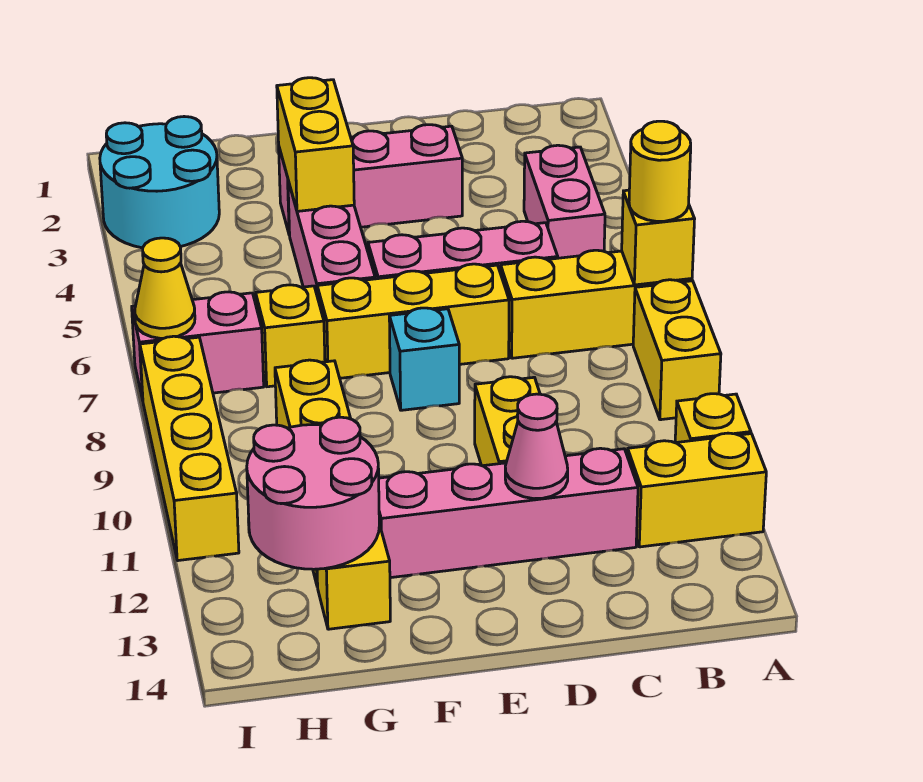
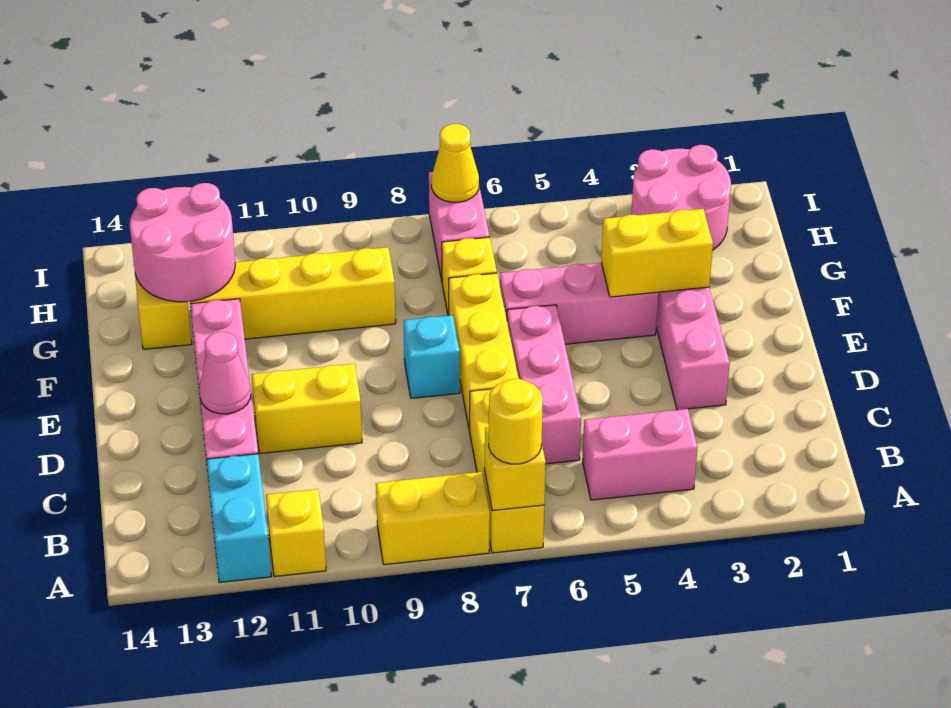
yellow brick A12:B12 level 1 -> cyan brick A12:B12 level 1
cyan round brick H2:I3 level 1 -> pink round brick H2:I3 level 1
yellow brick I8:I11 level 1 -> none

